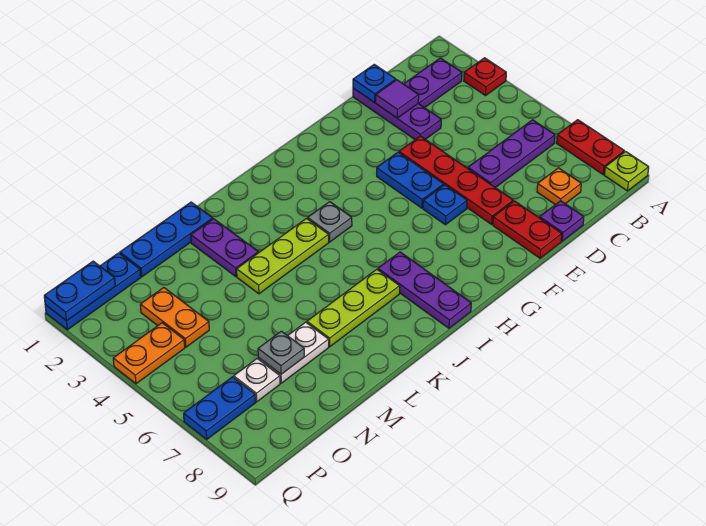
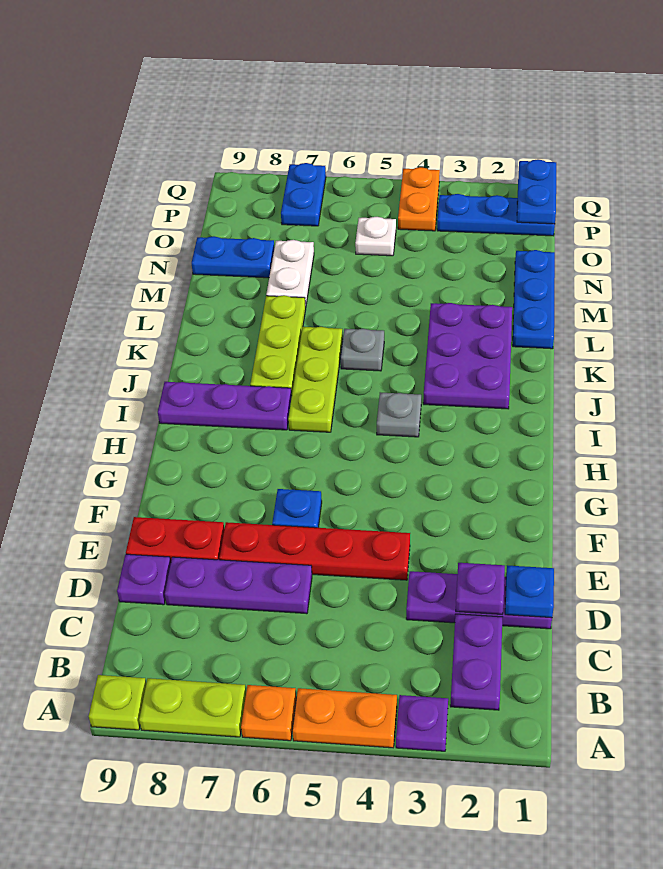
red plate A3 level 1 -> purple plate A3 level 1
red plate A7:A8 level 1 -> lime plate A7:A8 level 1
purple plate B6:D6 level 1 -> purple plate D6:D8 level 1
orange plate C8 level 1 -> orange plate A6 level 1
purple tile D2 level 2 -> purple plate D2 level 2
blue plate F4:F5 level 1 -> blue plate N8:N9 level 1
lime plate J4:L4 level 1 -> lime plate I6:K6 level 1
purple plate L2:L3 level 1 -> purple plate J2:L3 level 1
grey plate N7 level 2 -> grey plate K5 level 1
blue plate O1:Q1 level 1 -> blue plate P1:P3 level 1
orange plate O3:O4 level 1 -> orange plate A4:A5 level 1
white plate O7 level 1 -> white plate O5 level 1

